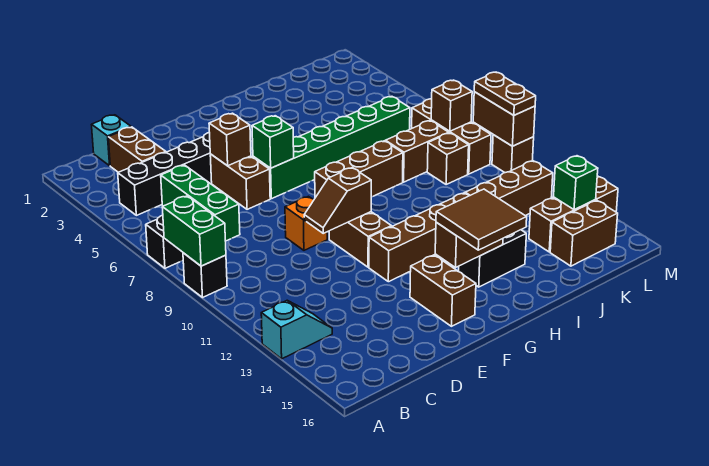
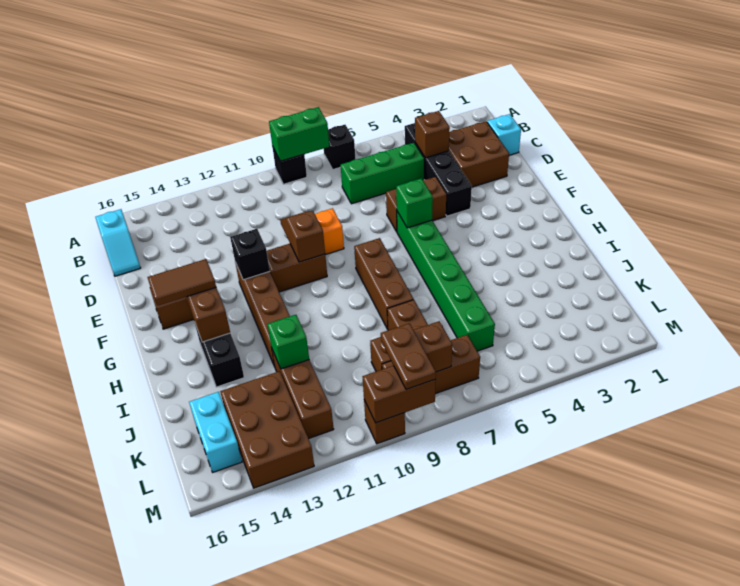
cyan slope A13:B13 level 1 top A -> cyan slope B16:C16 level 1 top B
brown brick C2:C3 level 1 -> brown brick C2:D3 level 1
brown brick E5 level 2 -> brown brick C4 level 2
none -> black brick F12 level 2
brown tile G14:H15 level 3 -> brown tile G14:G15 level 3
brown brick K14:M14 level 1 -> brown brick K13:M14 level 1
brown brick K15:L15 level 1 -> cyan brick K15:L15 level 1
green brick L14 level 2 -> green brick J12 level 2
brown plate M9:M10 level 3 -> brown plate L9:M9 level 3

